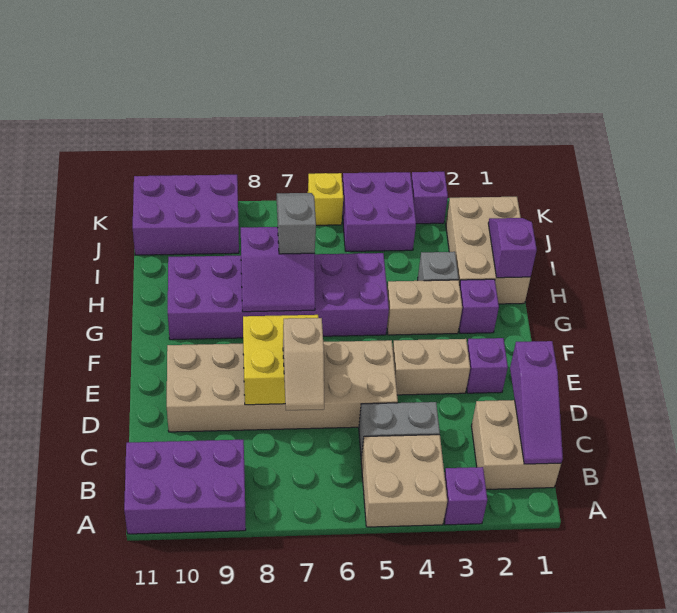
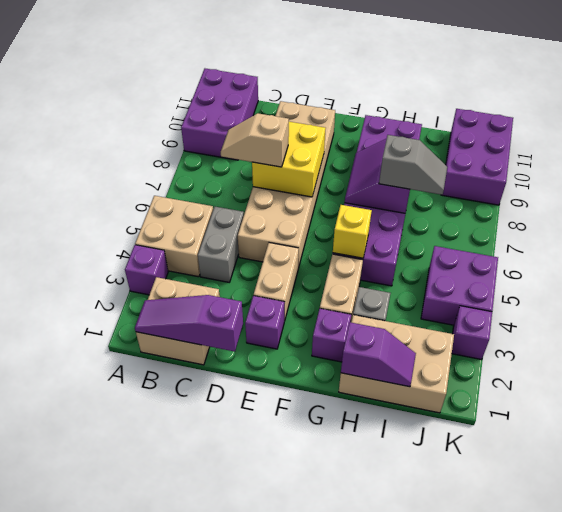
yellow brick K6 level 1 -> yellow brick G5 level 2

